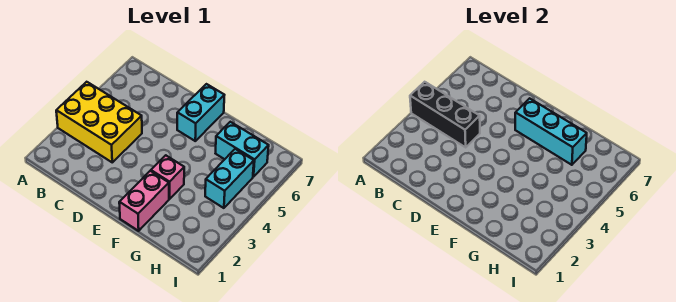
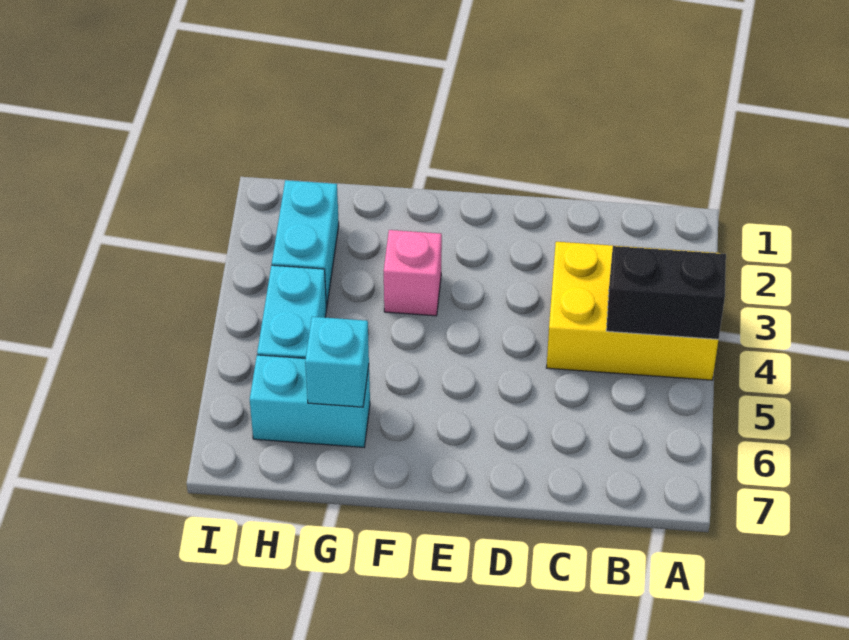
black brick A4:C4 level 2 -> black brick A4:B4 level 2
cyan brick E6:E7 level 1 -> cyan brick H2:H3 level 1
cyan brick E6:G6 level 2 -> cyan brick G6 level 2
pink brick F1:F2 level 1 -> none

